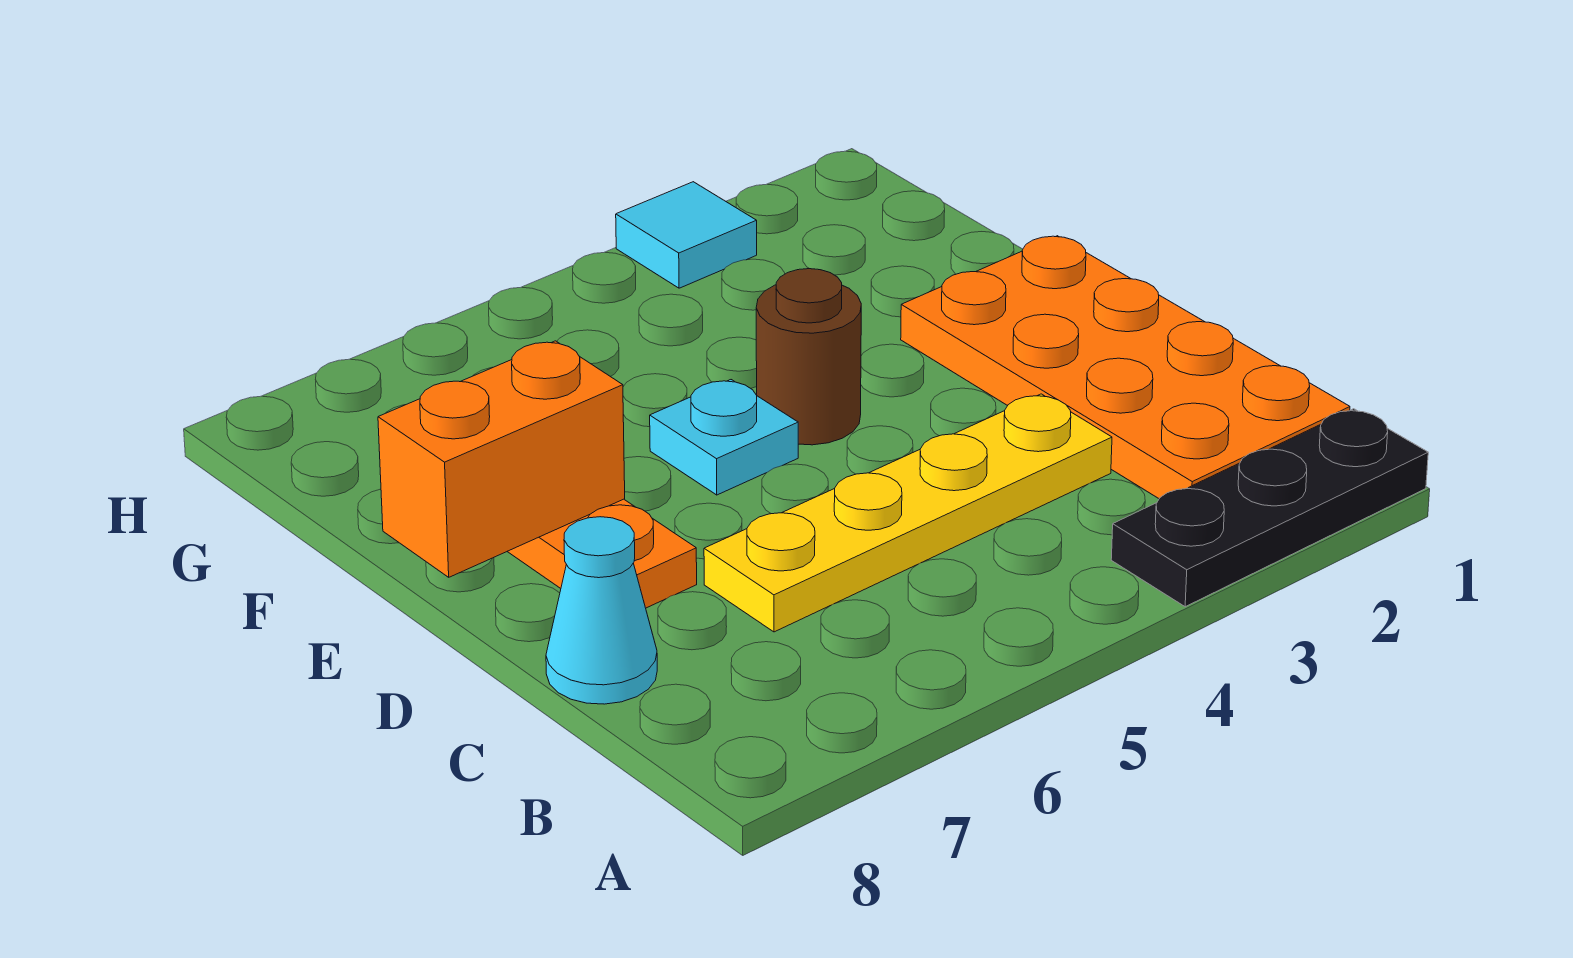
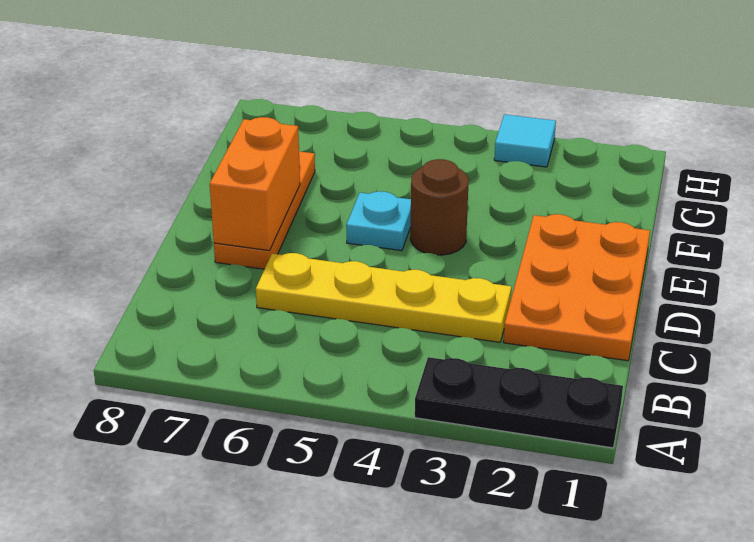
orange plate B1:E2 level 1 -> orange plate C1:E2 level 1
cyan cone C8 level 1 -> none
orange brick E7:E8 level 2 -> orange brick D7:E7 level 2

